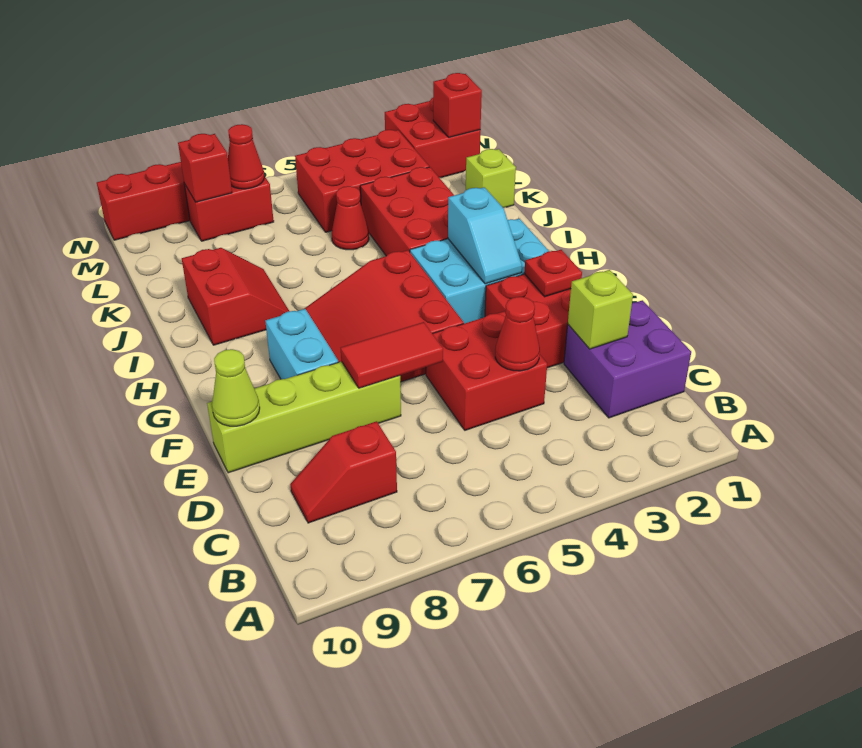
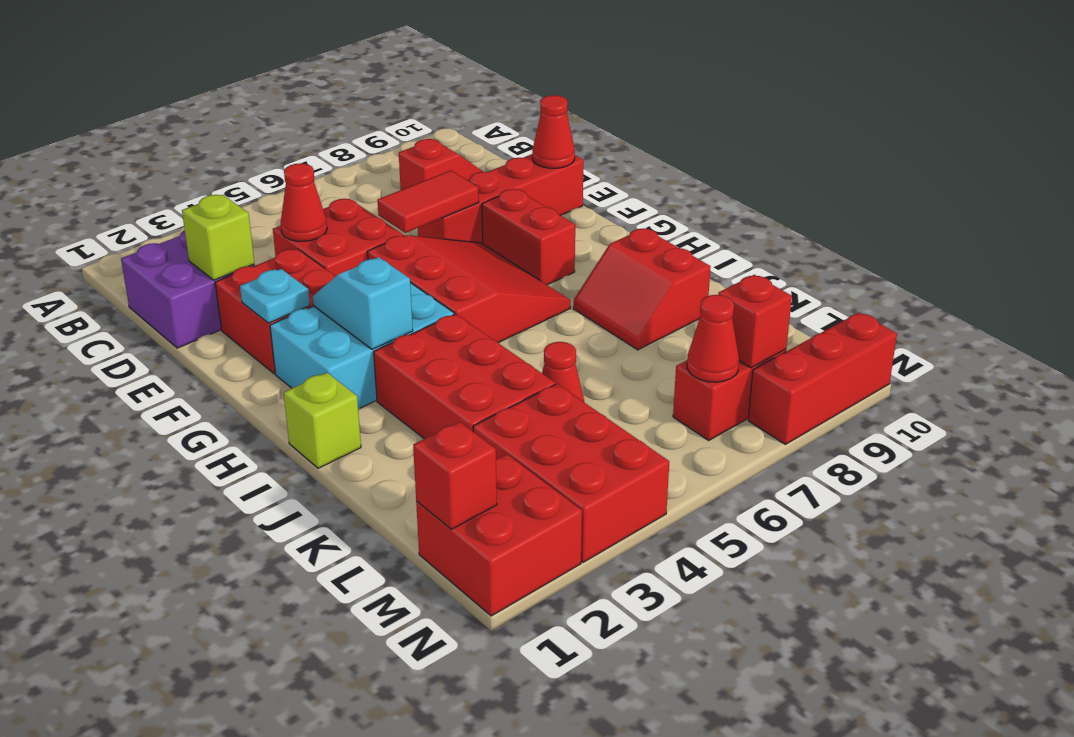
lime brick E7:E10 level 1 -> red brick E7:E10 level 1
lime cone E10 level 2 -> red cone E10 level 2
red plate F2 level 2 -> cyan plate F2 level 2
cyan brick F8:G8 level 1 -> red brick F8:G8 level 1
lime brick K1 level 1 -> lime brick I1 level 1
red brick L3:M5 level 1 -> red brick L3:N4 level 1

